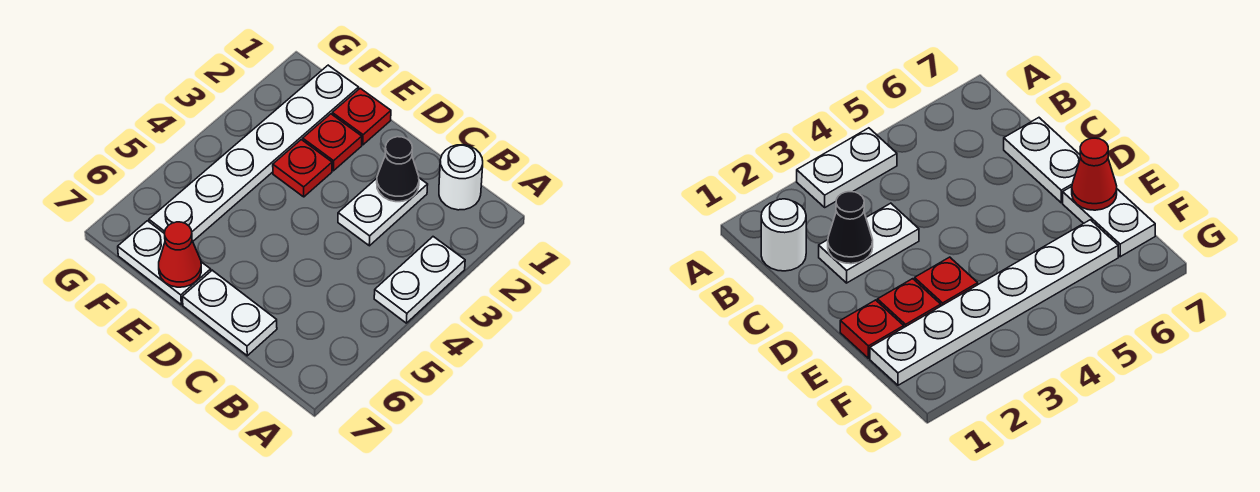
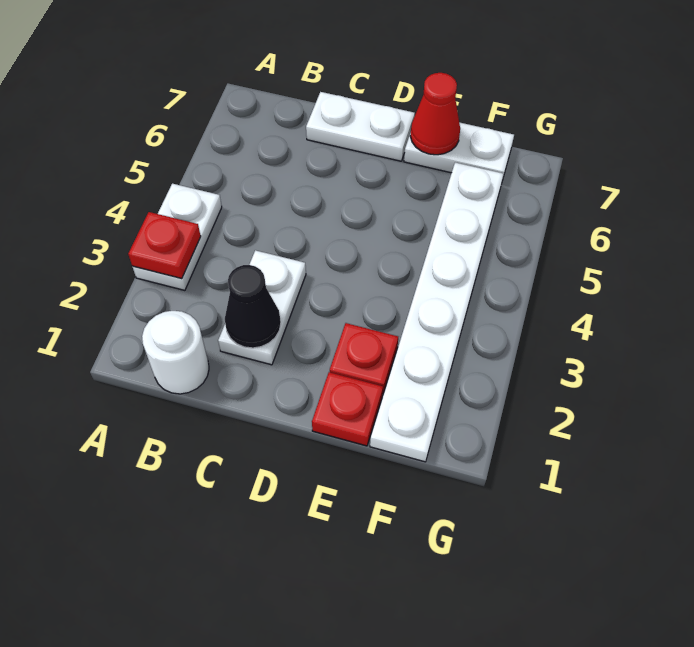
red plate E3 level 1 -> red plate A3 level 2

